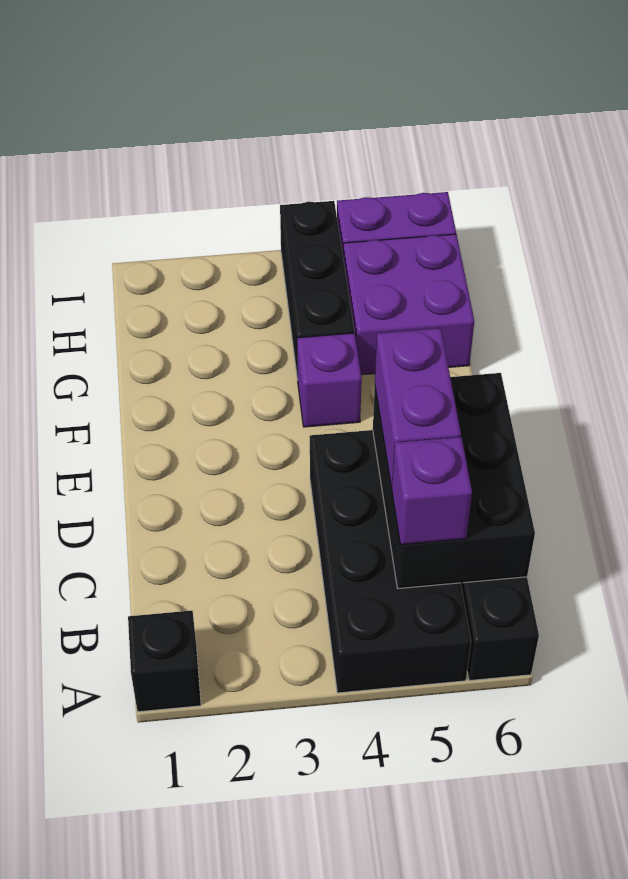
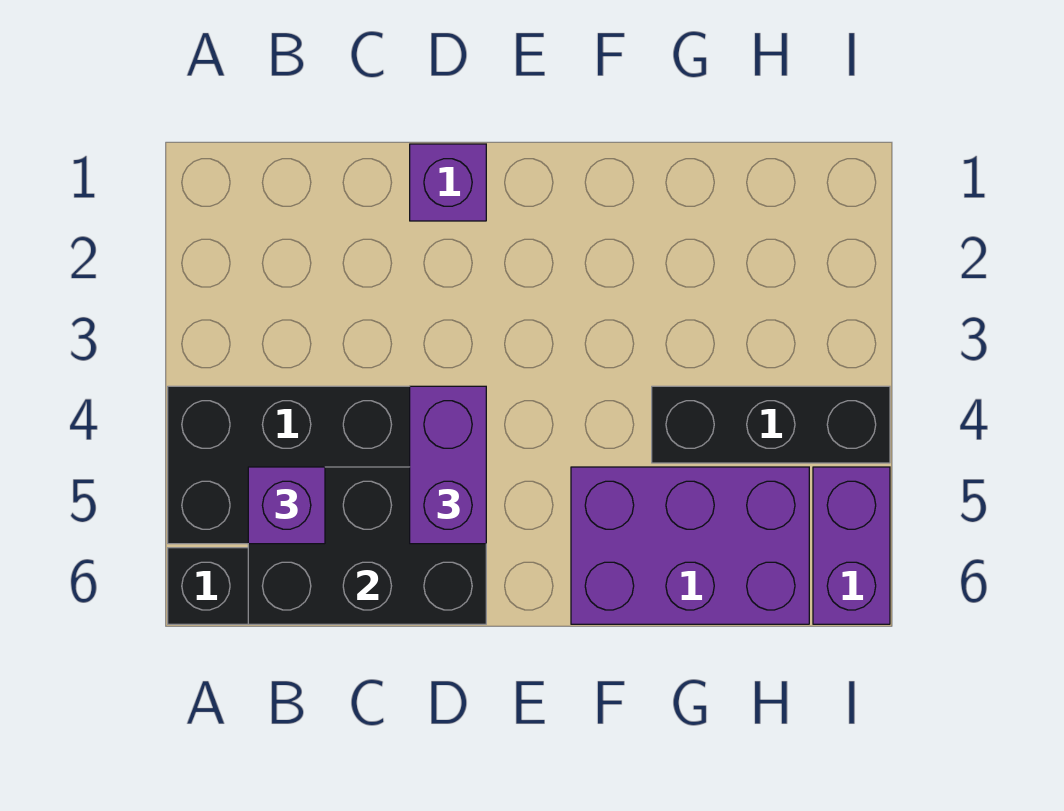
black brick A1 level 1 -> none
purple brick C5:D5 level 3 -> purple brick D4:D5 level 3
purple brick F4 level 1 -> purple brick D1 level 1
purple brick G5:H6 level 1 -> purple brick F5:H6 level 1

